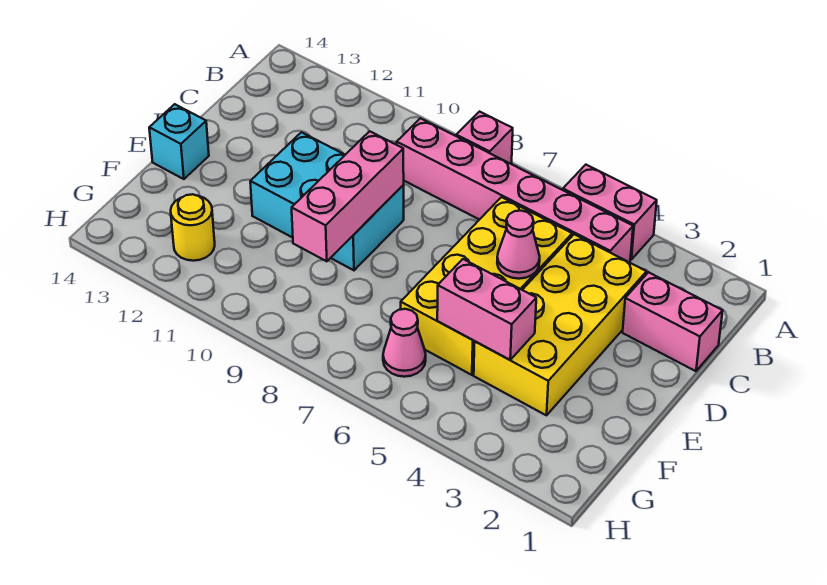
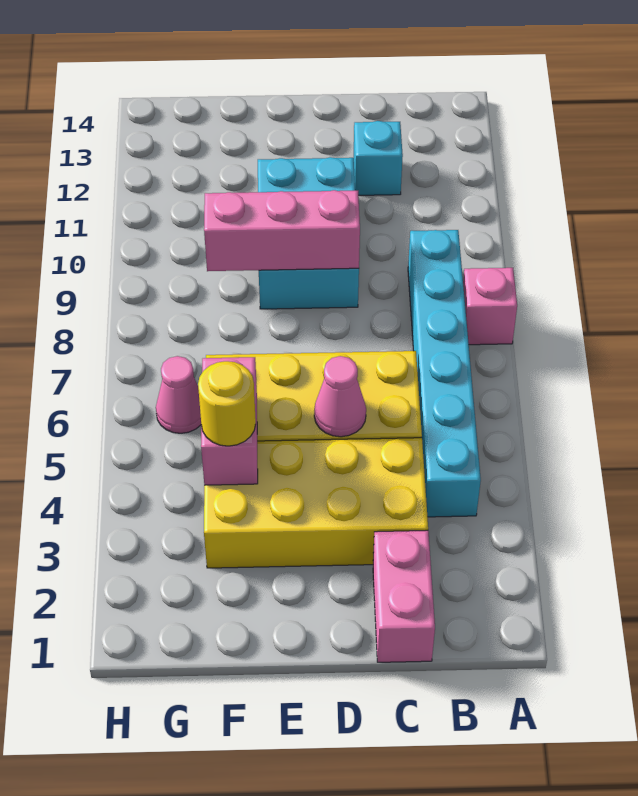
pink brick A4:A5 level 1 -> none
pink brick B4:B9 level 1 -> cyan brick B4:B9 level 1
cyan brick E14 level 1 -> cyan brick C12 level 1
yellow round brick G12 level 1 -> yellow round brick F4 level 3

